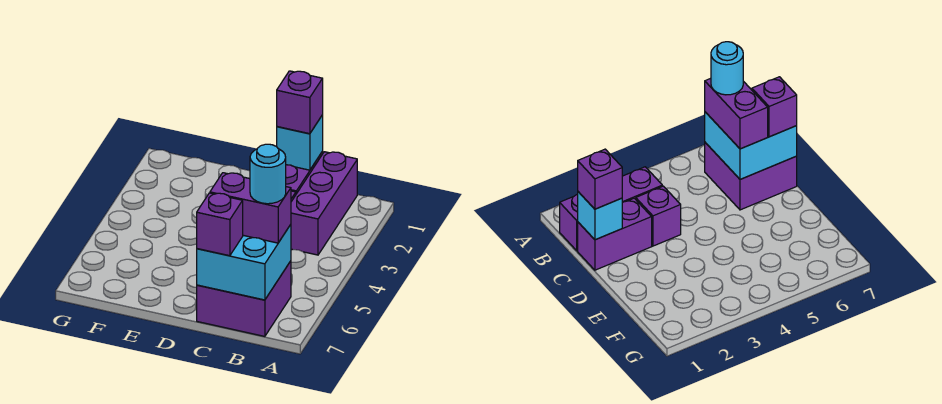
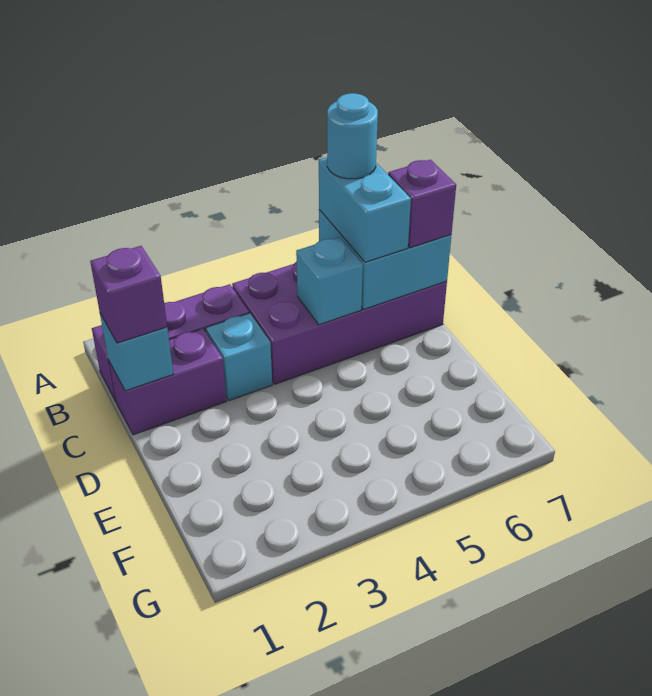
purple brick B6:C7 level 1 -> purple brick B4:C7 level 1
purple brick B6:C6 level 3 -> cyan brick B6:C6 level 3
purple brick C3 level 1 -> cyan brick C3 level 1
none -> cyan brick C5 level 2

